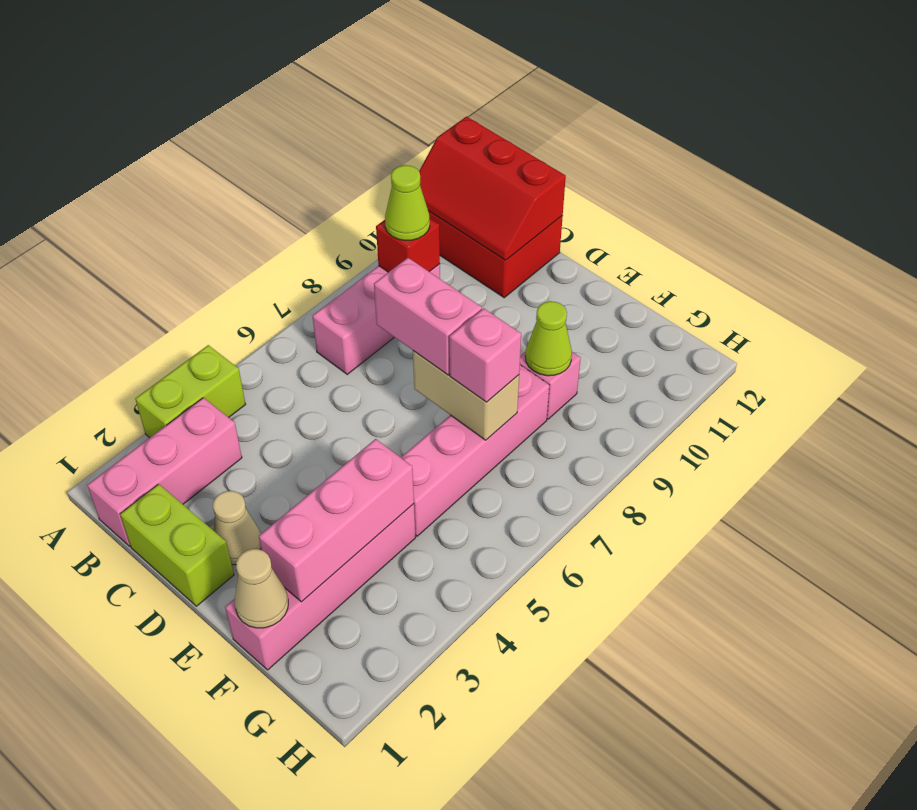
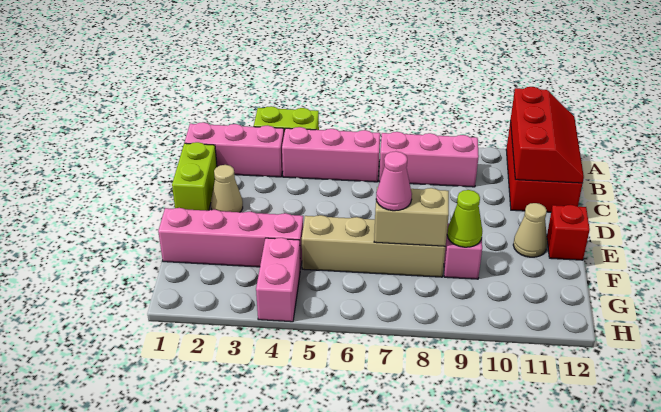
red slope A11:C12 level 2 top 12 -> red slope A11:C12 level 2 top 11
red brick B9 level 2 -> red brick E12 level 1
lime cone B9 level 3 -> none
pink brick D7:E7 level 3 -> pink brick G4:H4 level 1
tan brick E7:F7 level 2 -> tan brick F7:F8 level 2
tan cone F1 level 2 -> tan cone E11 level 1
pink brick F2:F4 level 2 -> pink brick B4:B6 level 1
pink brick F5:F8 level 1 -> tan brick F5:F8 level 1
pink brick F7 level 3 -> pink cone F7 level 3

